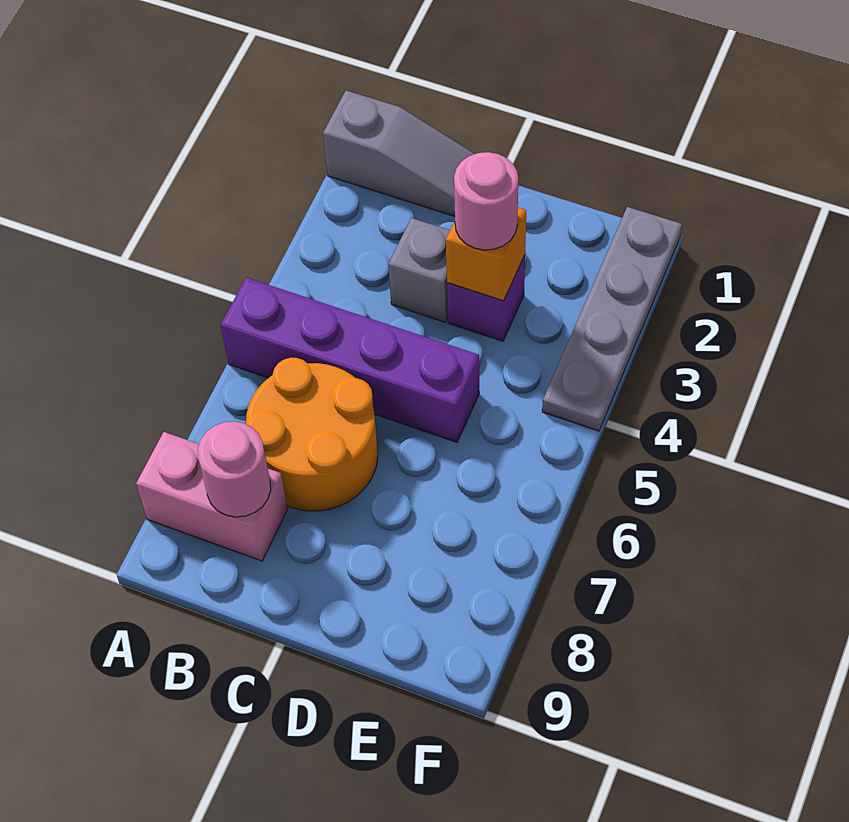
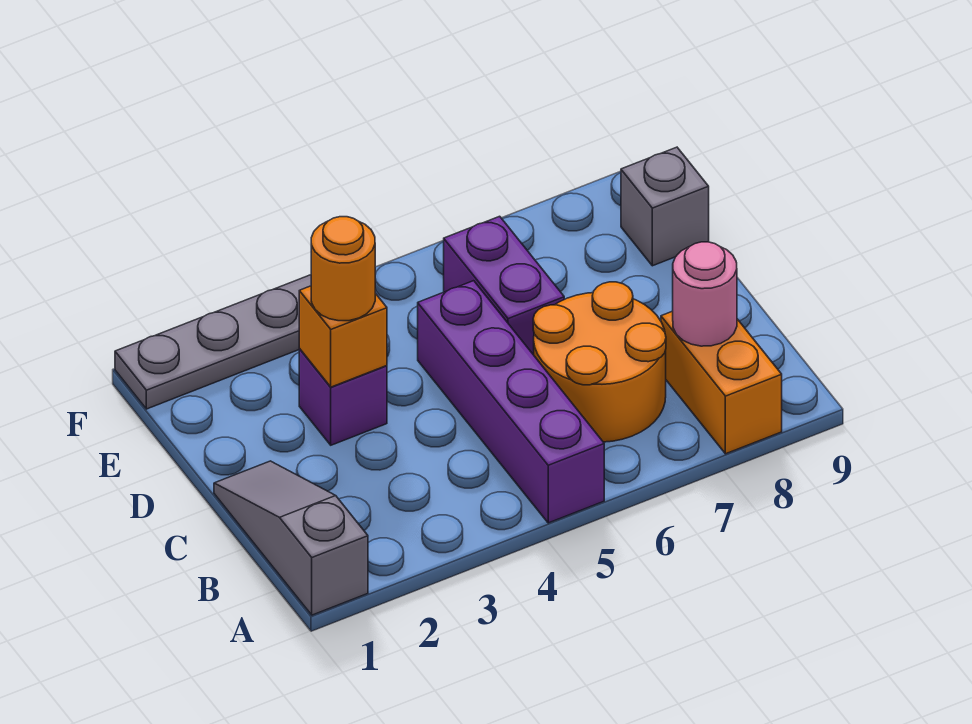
pink brick A8:B8 level 1 -> orange brick A8:B8 level 1
grey brick C3 level 1 -> grey brick E9 level 1
pink round brick D3 level 3 -> orange round brick D3 level 3
none -> purple brick D6:E6 level 1

